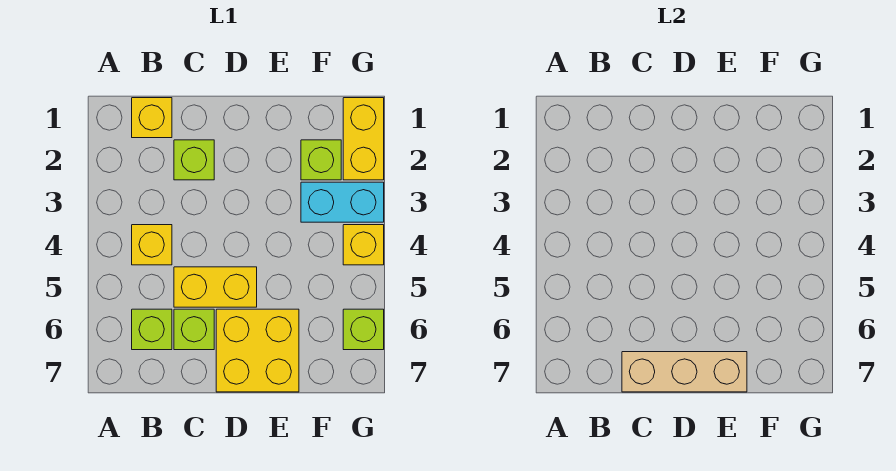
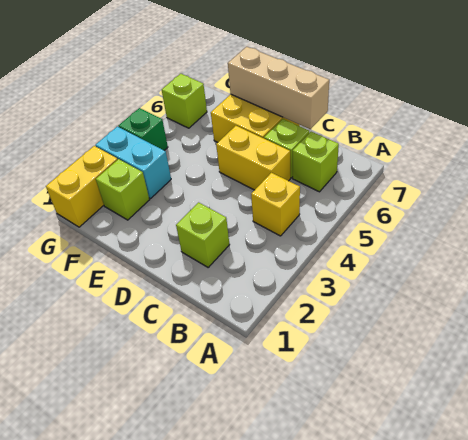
yellow brick B1 level 1 -> none
yellow brick G4 level 1 -> green brick G4 level 1

